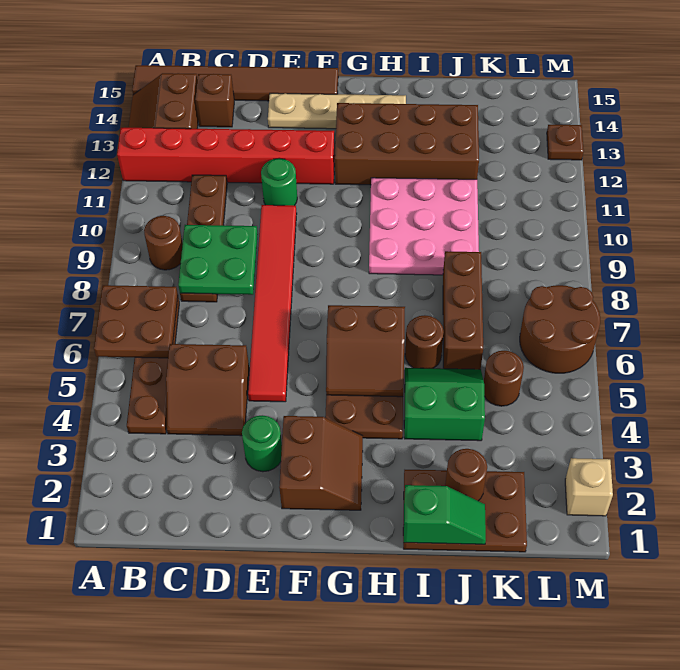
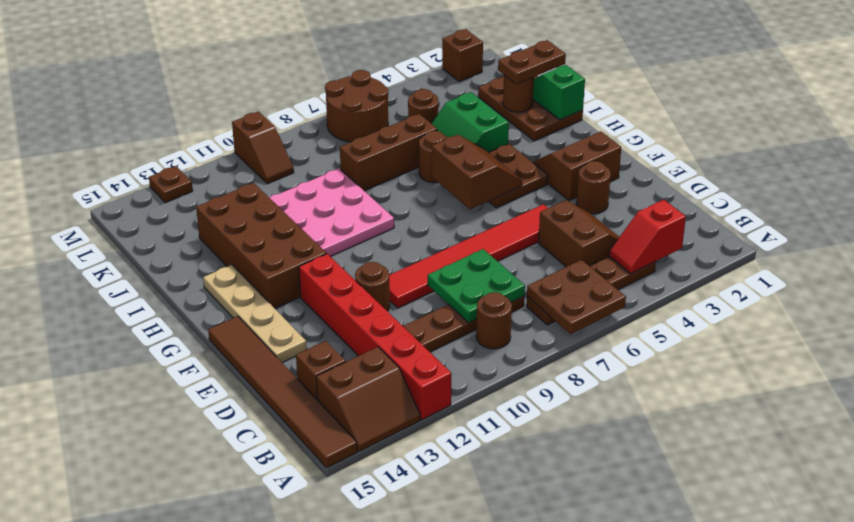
none -> red slope B3:B4 level 2 top 3
green round brick E3 level 1 -> brown round brick E3 level 1
green round brick E11 level 1 -> brown round brick E11 level 1
none -> brown plate J1:J2 level 3
none -> brown slope L10:M10 level 1 top M
tan brick M2 level 1 -> brown brick M2 level 1

